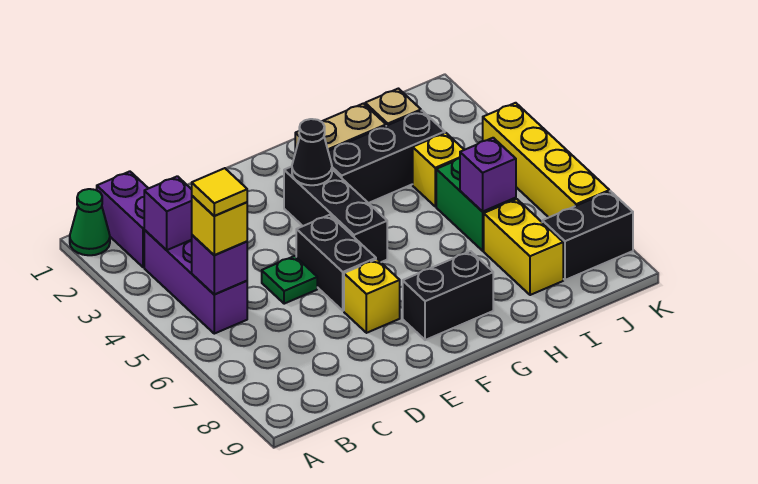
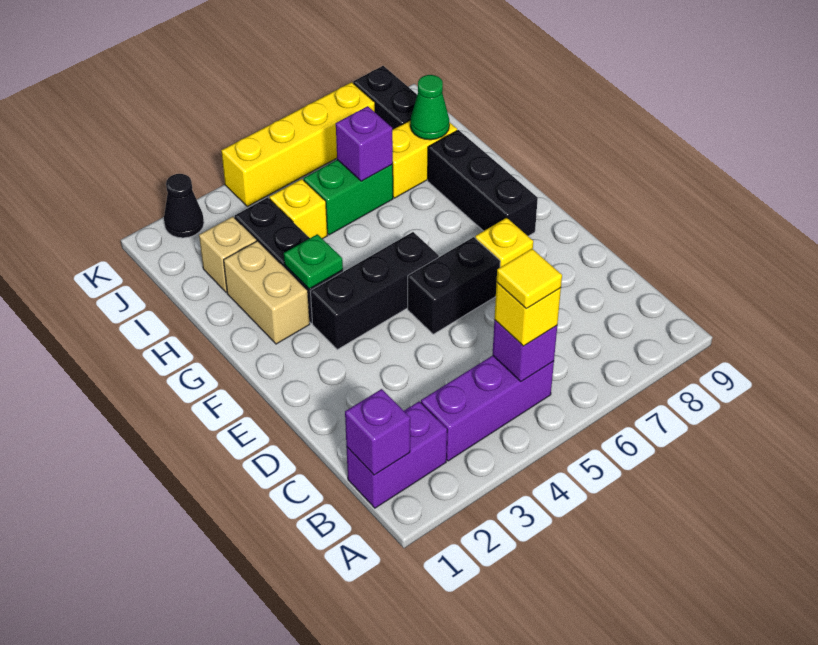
green cone A1 level 1 -> green cone I8 level 2
purple brick B3 level 2 -> purple brick B1 level 2
green plate D5 level 1 -> green plate G3 level 2
black cone F3 level 2 -> black cone K2 level 1
black brick F8:G8 level 1 -> black brick F8:H8 level 1

